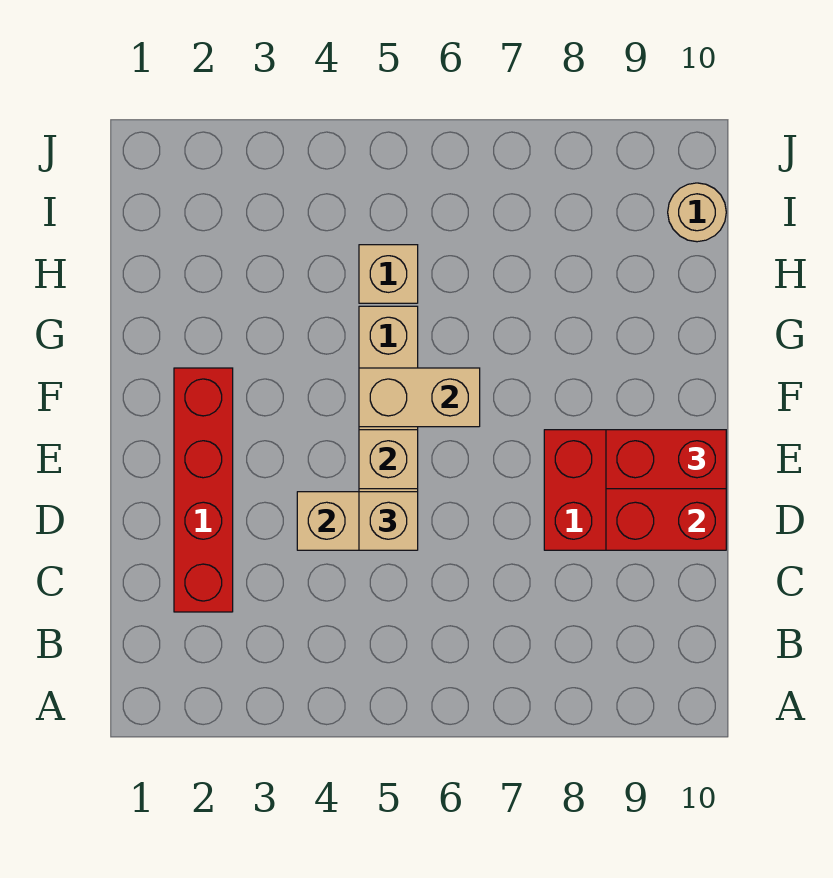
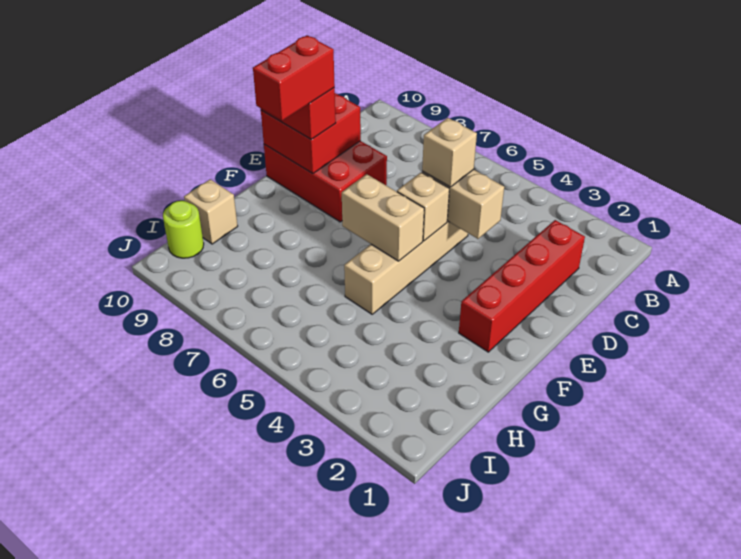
none -> red brick E9:F9 level 4
tan brick H5 level 1 -> tan brick H10 level 1
tan round brick I10 level 1 -> lime round brick I10 level 1

